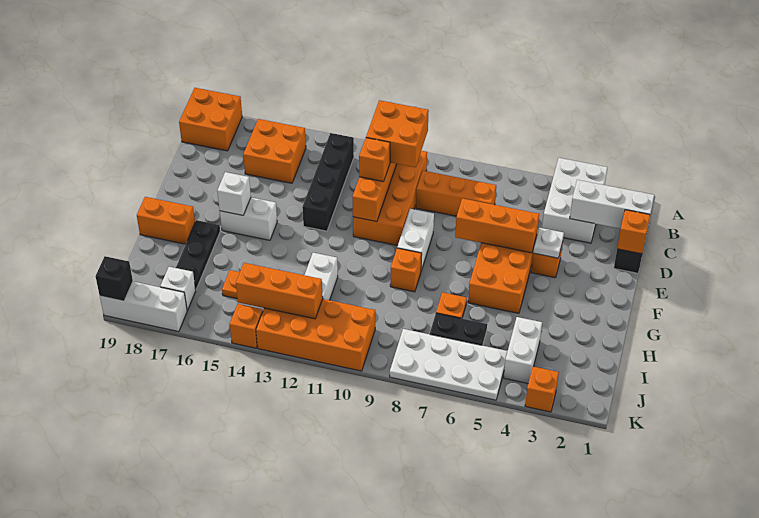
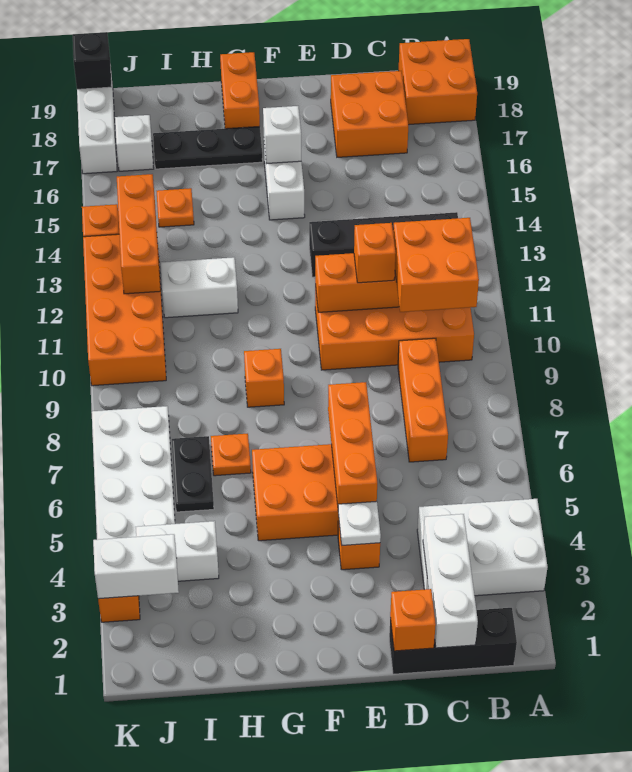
orange brick B15:C16 level 1 -> orange brick C17:D18 level 1
white brick E9:F9 level 1 -> white brick J3:K3 level 2

